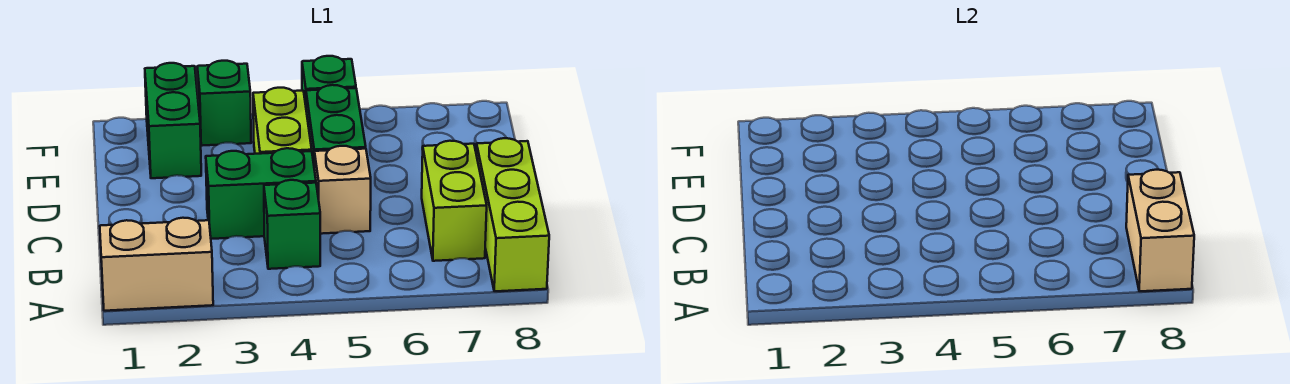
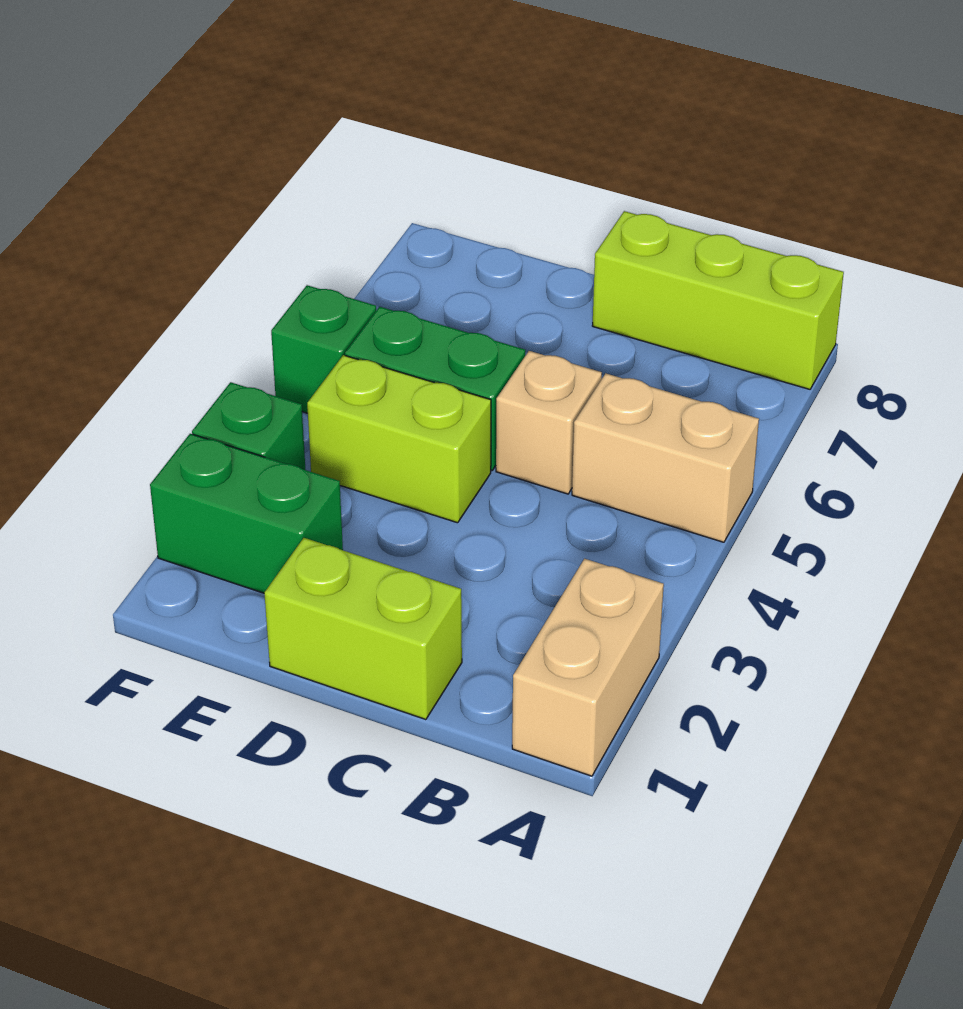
tan brick A8:B8 level 2 -> tan brick A5:B5 level 1
green brick B4 level 1 -> none
lime brick B7:C7 level 1 -> lime brick C1:D1 level 1
green brick C3:C4 level 1 -> none

